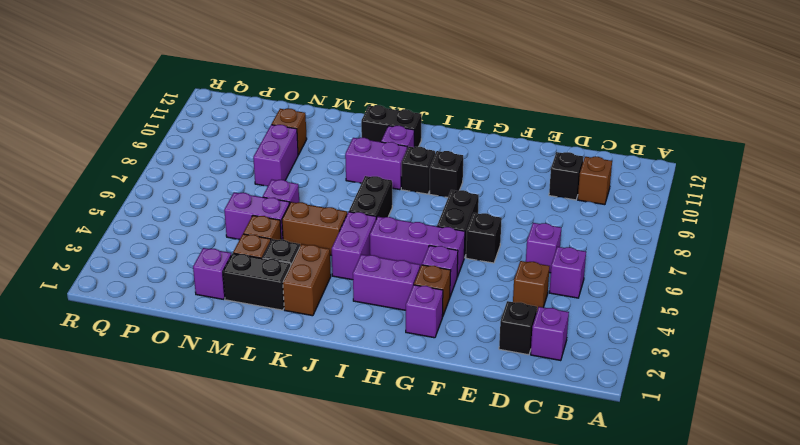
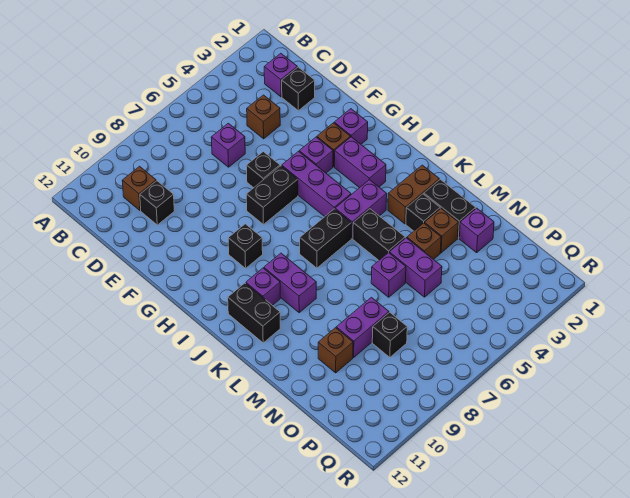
purple brick C5 level 1 -> none
black brick I9 level 1 -> black brick O8 level 1
brown brick K5:L5 level 1 -> black brick K5:L5 level 1

